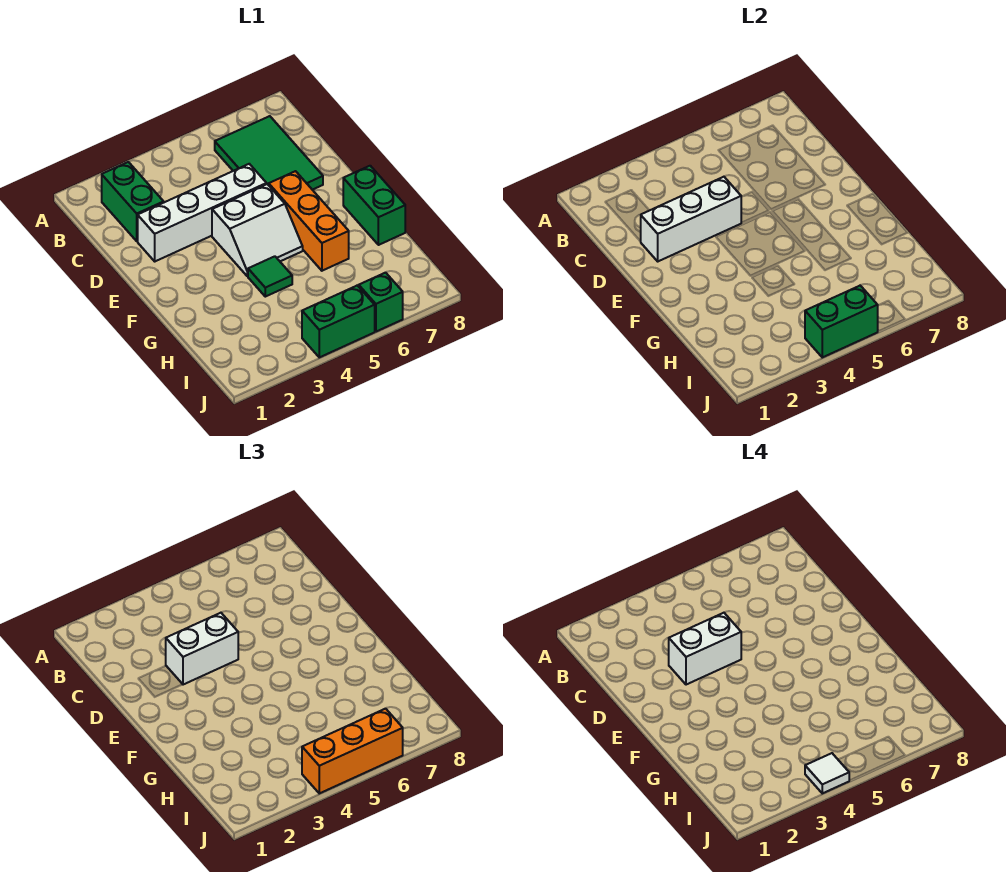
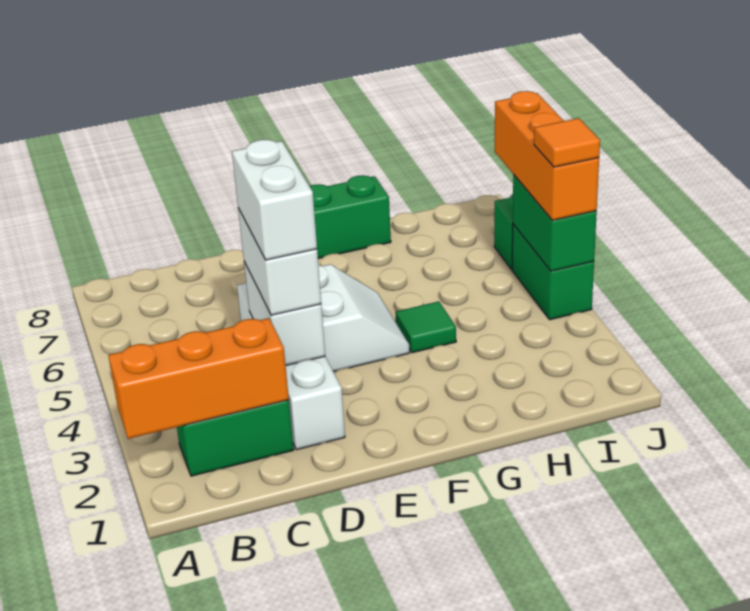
green tile B6:D7 level 1 -> none
white brick D2:D4 level 2 -> white brick D3:D4 level 2
orange brick E6:G6 level 1 -> orange brick A2:C2 level 2
white tile J4 level 4 -> orange tile J4 level 4

